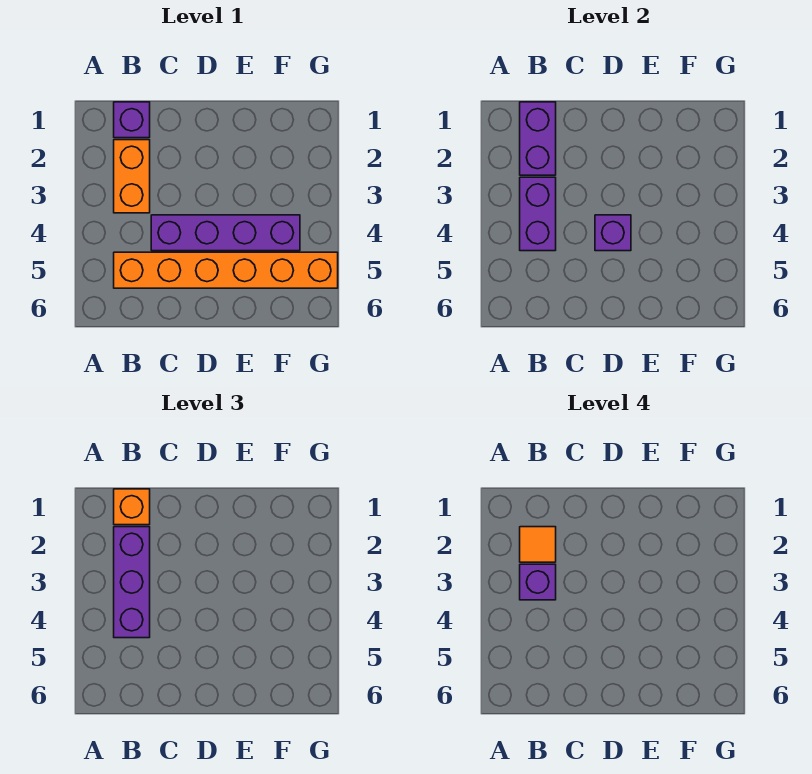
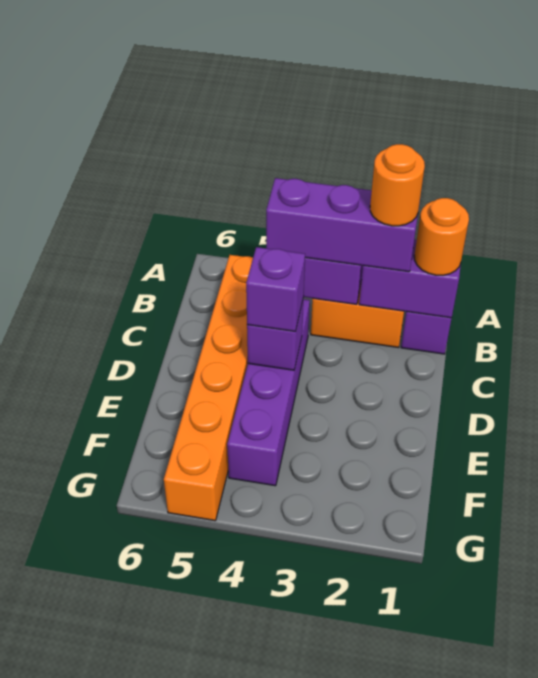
orange brick B1 level 3 -> orange round brick B1 level 3
orange tile B2 level 4 -> orange round brick B2 level 4
purple brick B3 level 4 -> purple brick D4 level 3

